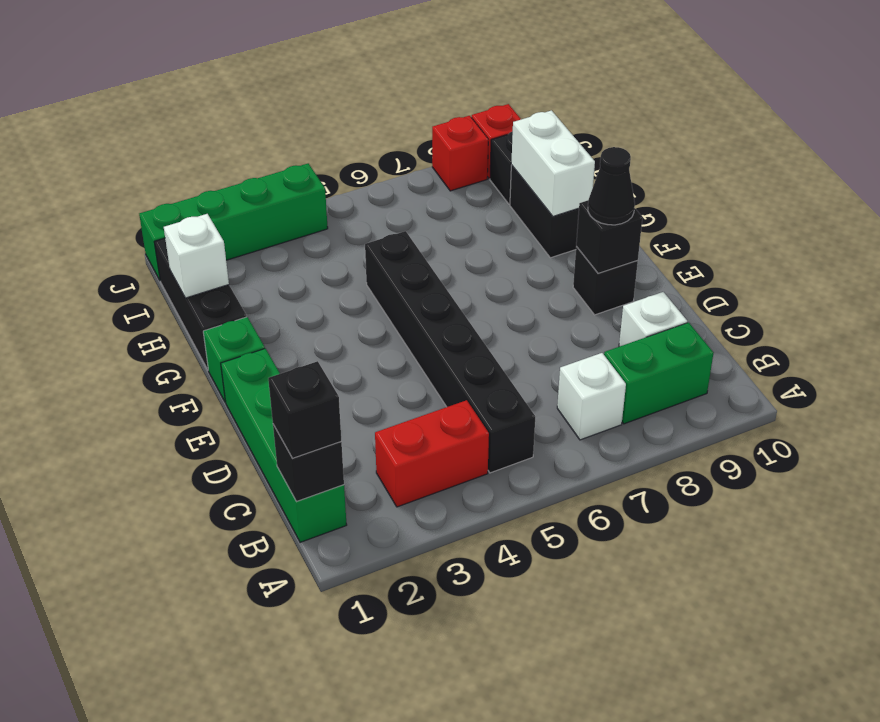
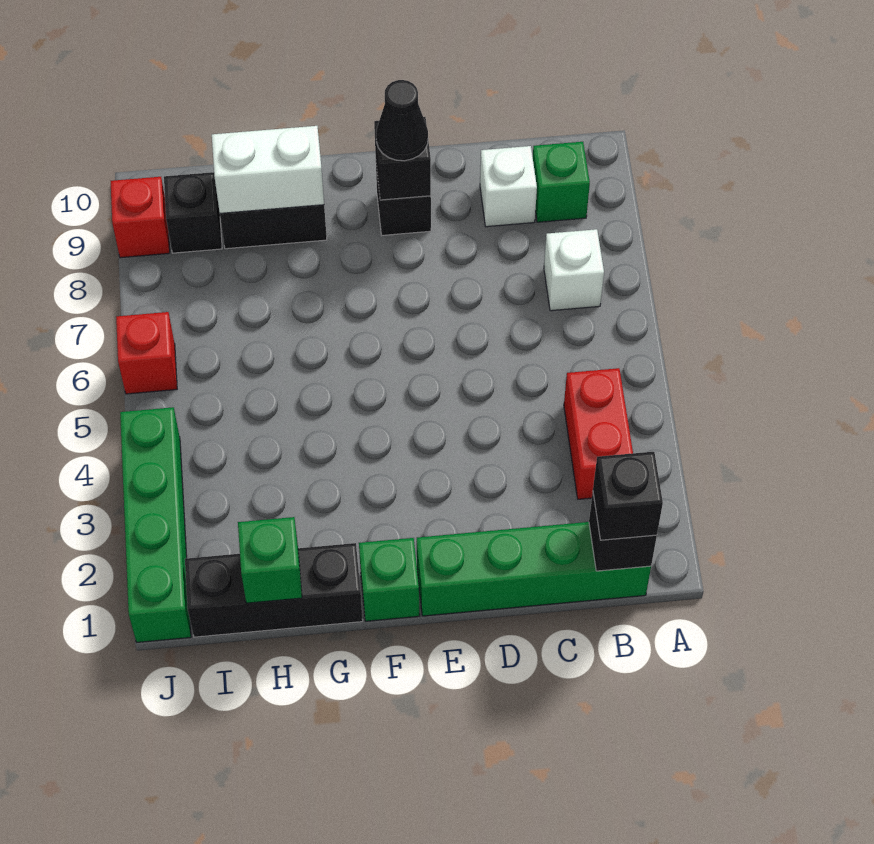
black brick B5:G5 level 1 -> none
green brick B8:B9 level 1 -> green brick B9 level 1
white brick H1 level 2 -> green brick H1 level 2
red brick J8 level 1 -> red brick J6 level 1

